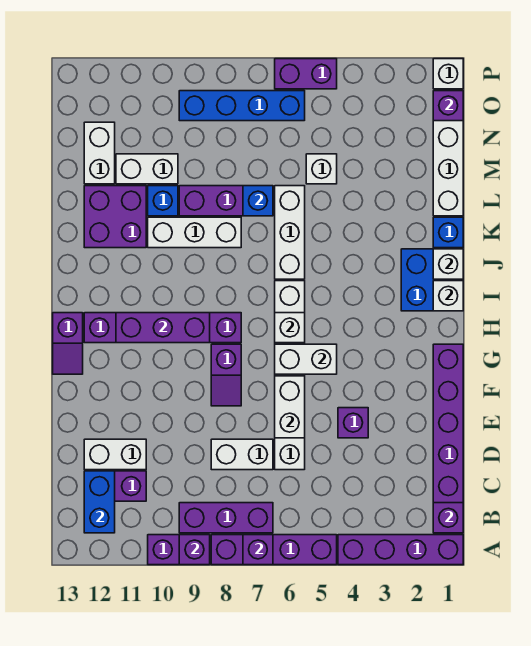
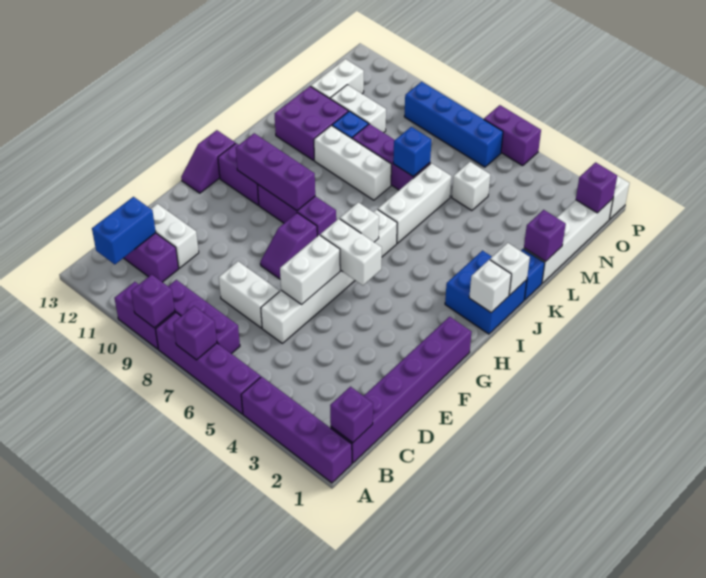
purple brick E4 level 1 -> purple brick L1 level 2

